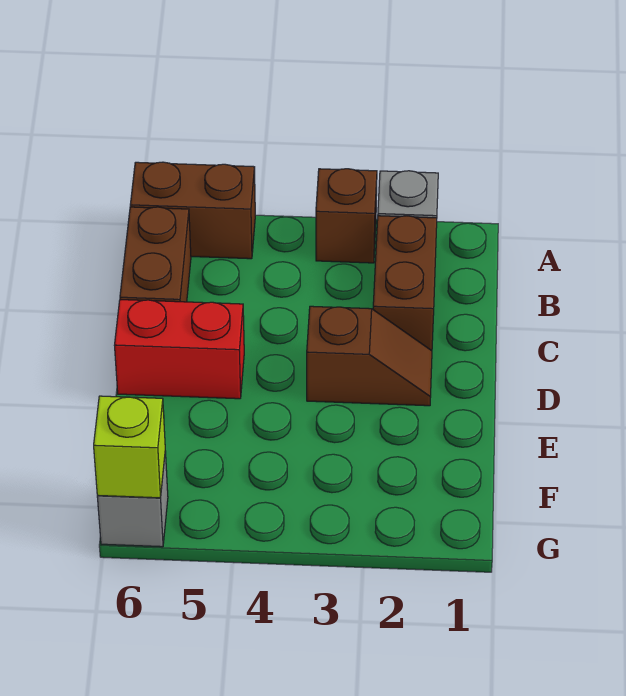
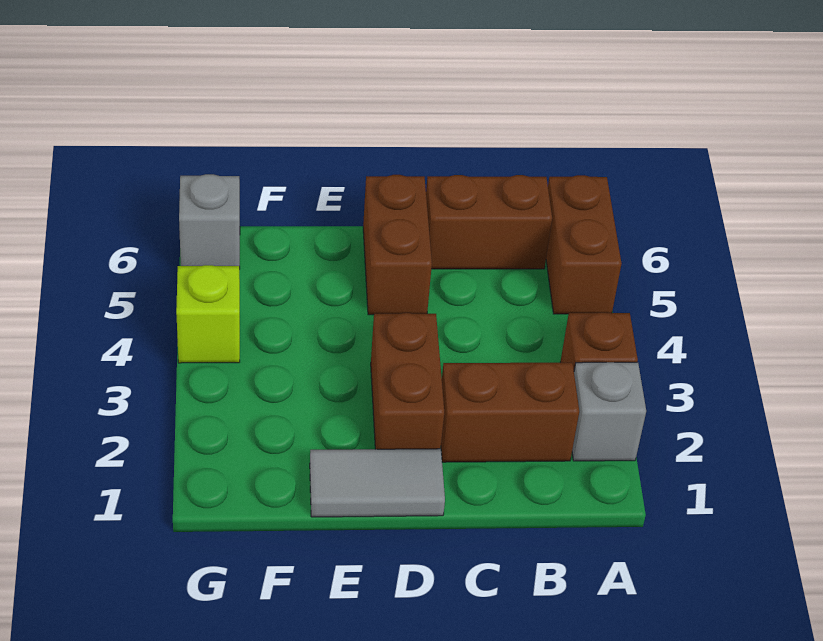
none -> grey tile D1:E1 level 1
brown slope D2:D3 level 1 top 3 -> brown brick D2:D3 level 1
red brick D5:D6 level 1 -> brown brick D5:D6 level 1
lime brick G6 level 2 -> lime brick G4 level 1

